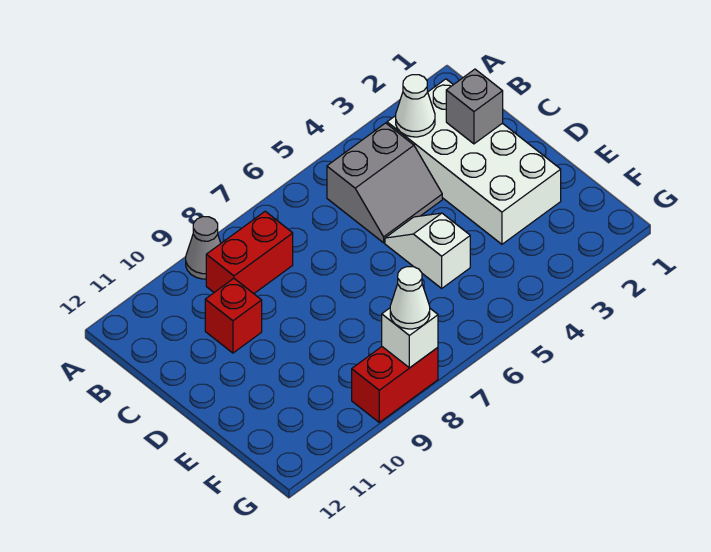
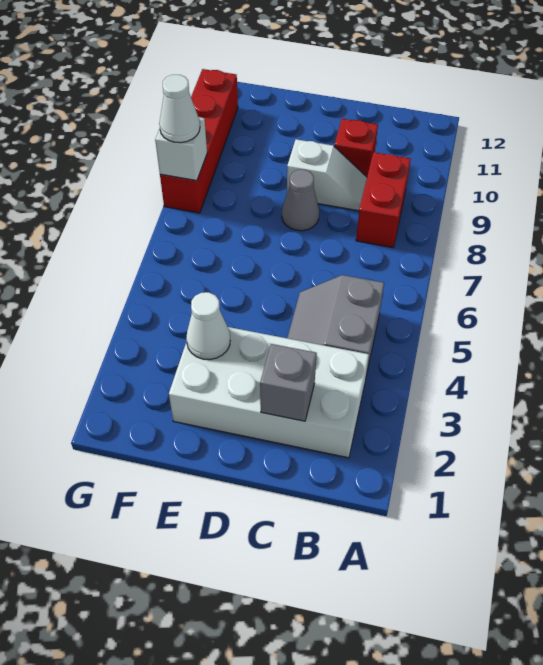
grey cone A9 level 1 -> grey cone D8 level 1
white cone B3 level 2 -> white cone E3 level 2
white slope D5:E5 level 1 top E -> white slope C9:D9 level 1 top D
red brick G8:G9 level 1 -> red brick G8:G11 level 1

